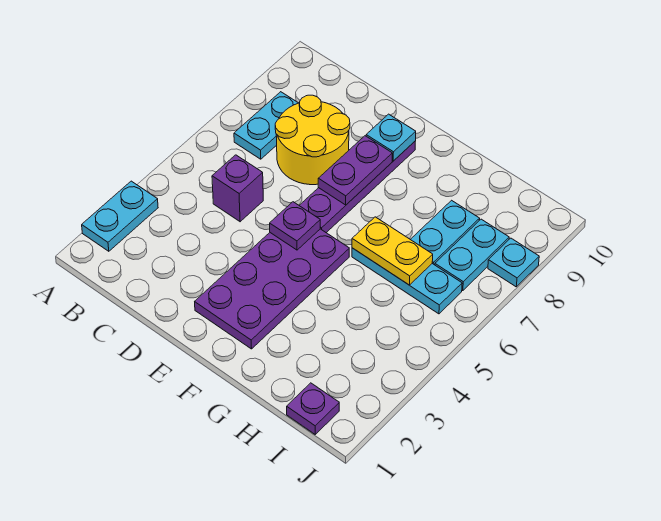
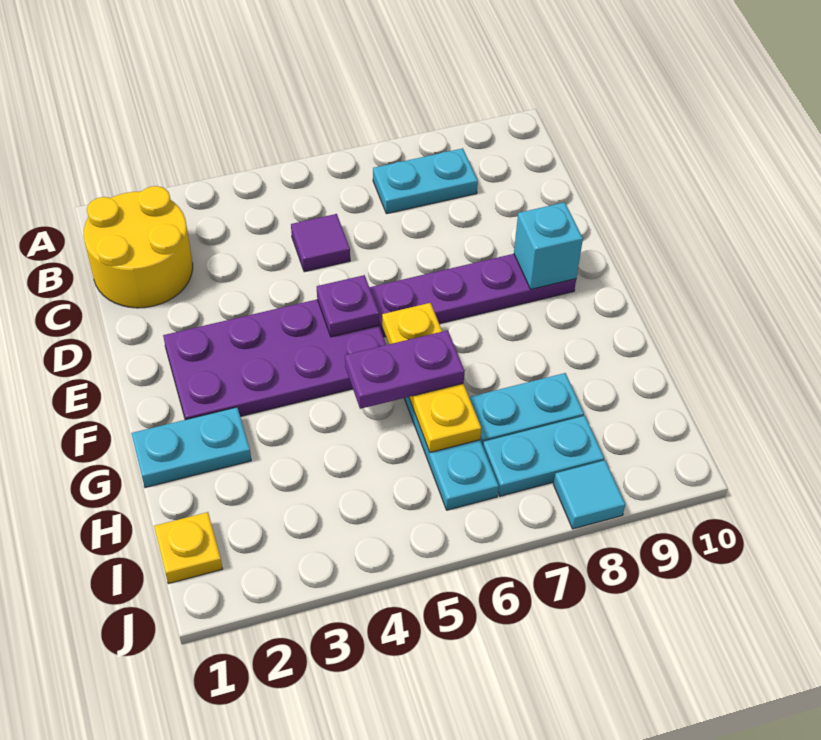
cyan plate A2:A3 level 1 -> cyan plate G1:G2 level 1
purple brick C5 level 1 -> purple tile C5 level 1
yellow round brick C7:D8 level 1 -> yellow round brick B1:C2 level 1
purple plate E7:E8 level 2 -> purple plate G5:G6 level 3
cyan plate E9 level 2 -> cyan brick E9 level 2
yellow plate G6:H6 level 2 -> yellow plate F6:H6 level 2
purple plate I1 level 1 -> yellow plate I1 level 1
cyan plate J8 level 1 -> cyan tile J8 level 1

